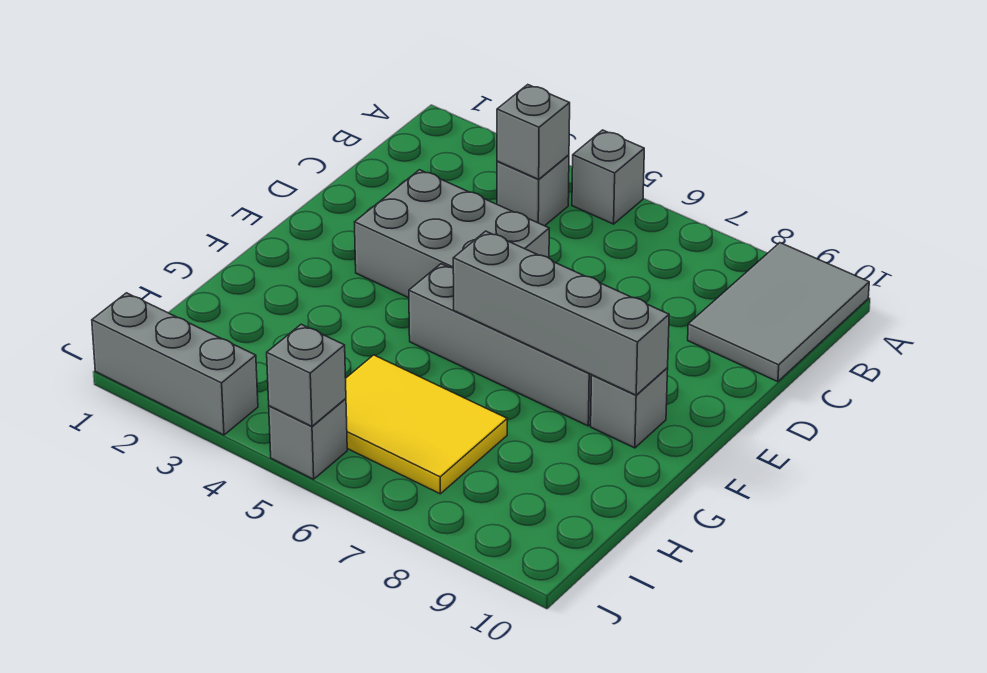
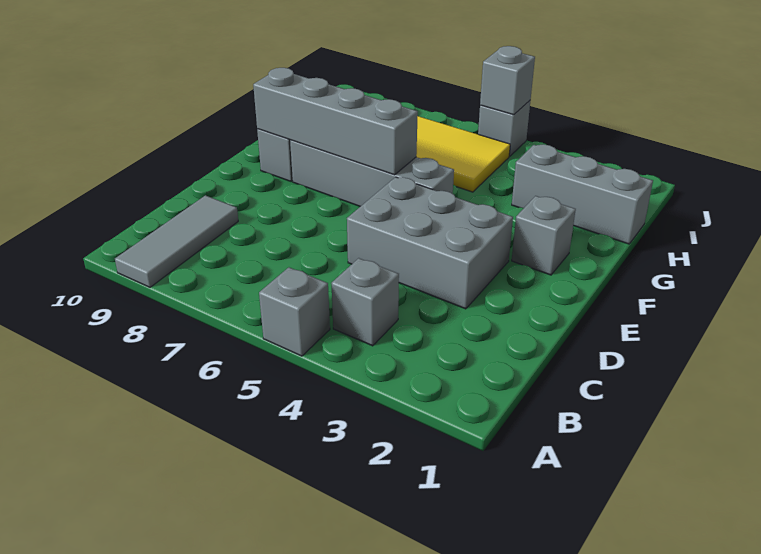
grey tile A9:C10 level 1 -> grey tile A9:C9 level 1
grey brick B4 level 2 -> grey brick F2 level 1
grey brick J1:J3 level 1 -> grey brick H1:H3 level 1

